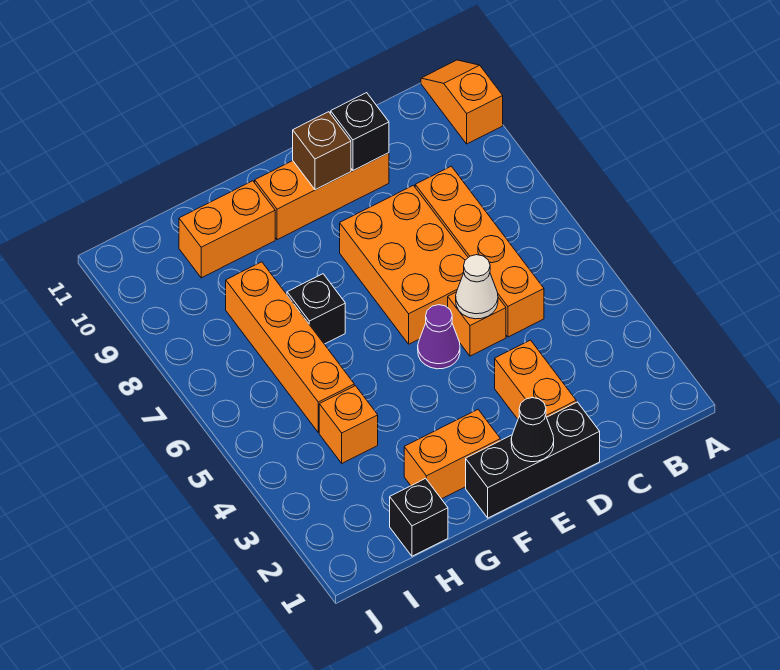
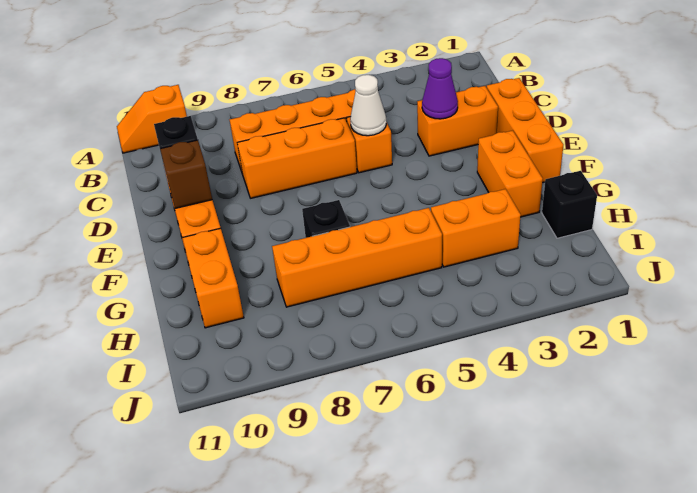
black brick D1:F1 level 1 -> orange brick D1:F1 level 1
orange brick D6:E8 level 1 -> orange brick D6:D8 level 1
black cone E1 level 2 -> none
purple cone E5 level 1 -> purple cone D3 level 2
orange brick H4 level 1 -> orange brick H3:H4 level 1

